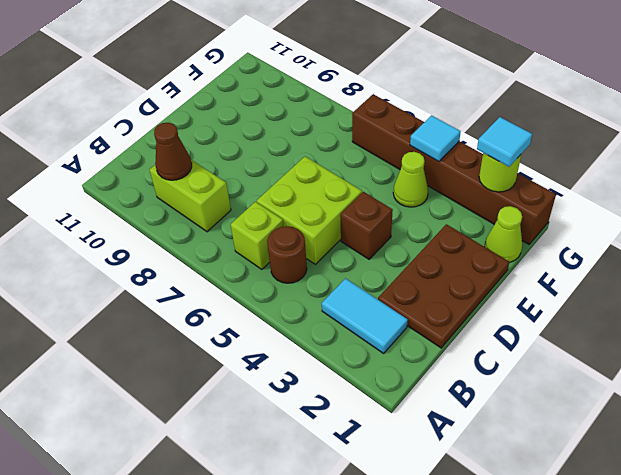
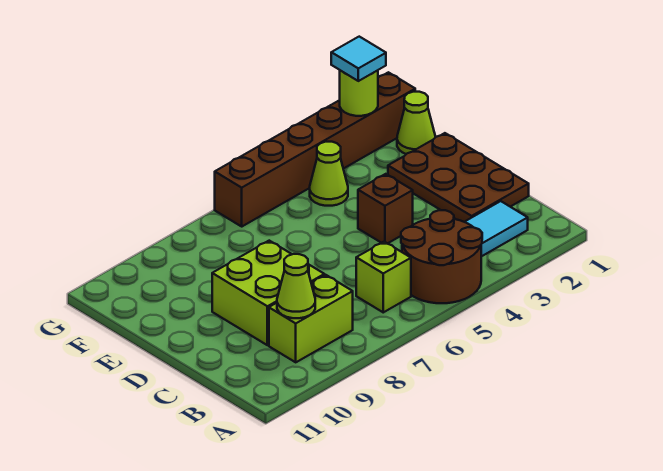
brown round brick B5 level 1 -> brown round brick A4:B5 level 1
brown cone B9 level 2 -> lime cone B9 level 2
lime brick C5:D6 level 1 -> lime brick C8:D9 level 1
cyan tile G4 level 2 -> none

